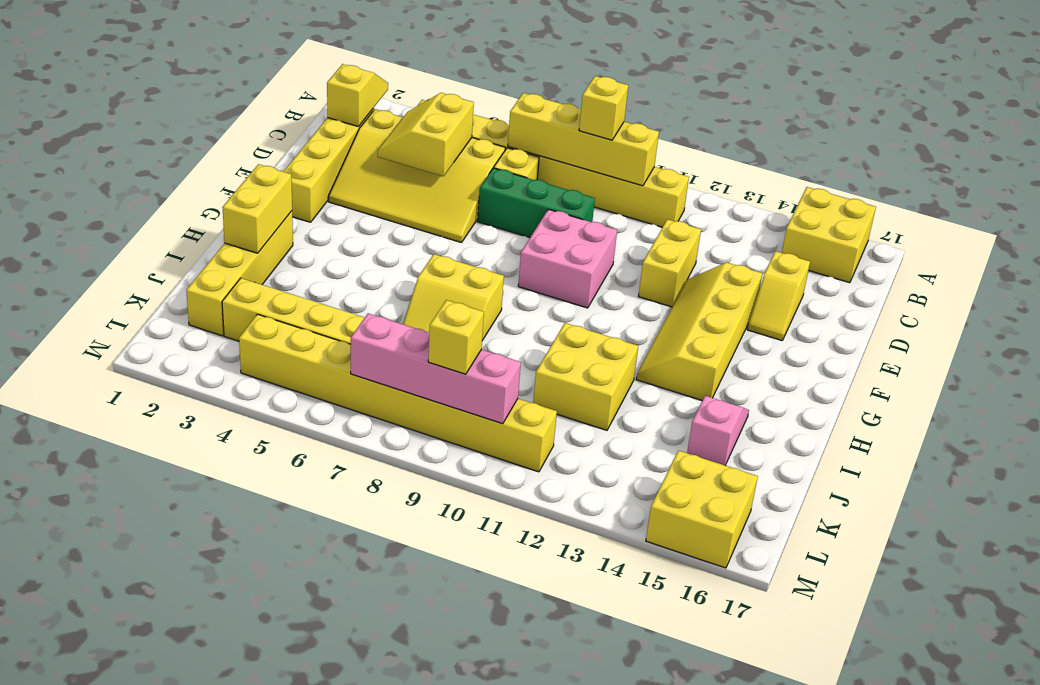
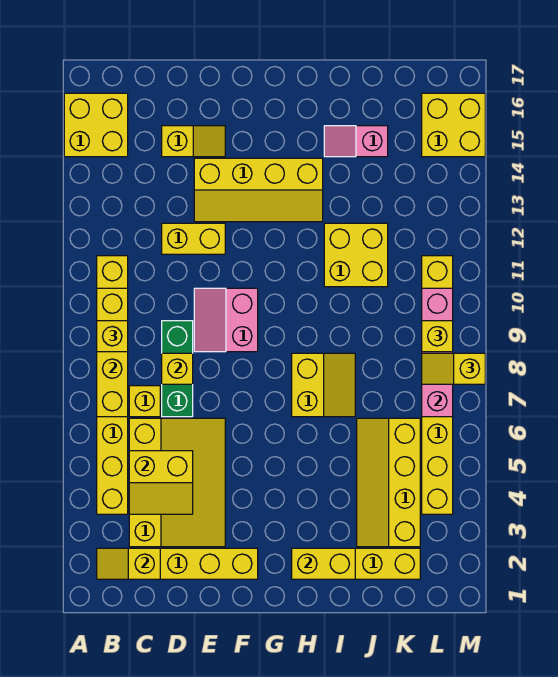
none -> yellow brick D8 level 2
pink brick E9:F10 level 1 -> pink slope E9:F10 level 1 top F
none -> yellow slope L8:M8 level 3 top M

